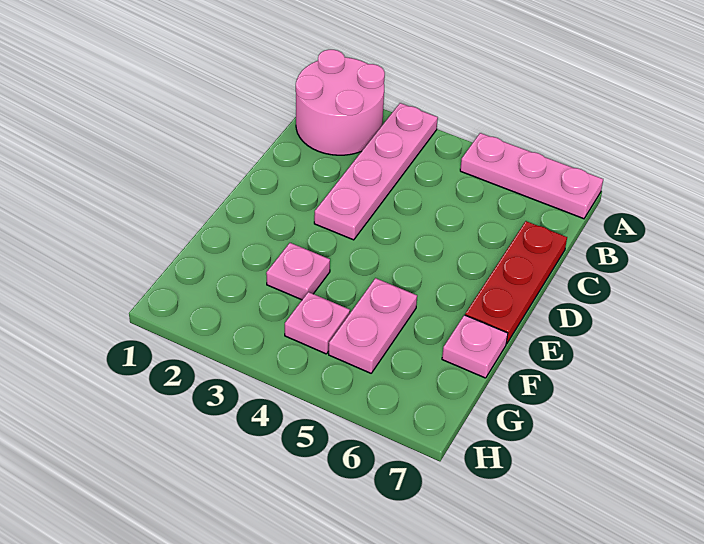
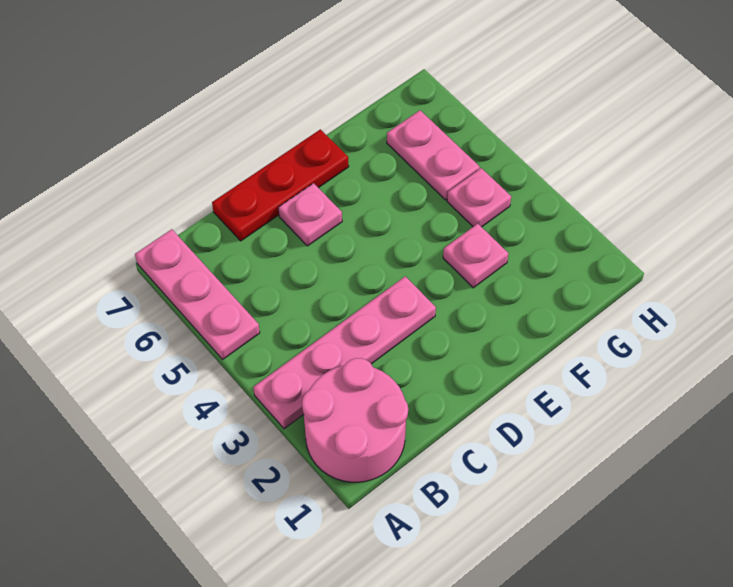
pink plate F5:G5 level 1 -> pink plate G5:G6 level 1
pink plate F7 level 1 -> pink plate D6 level 1

